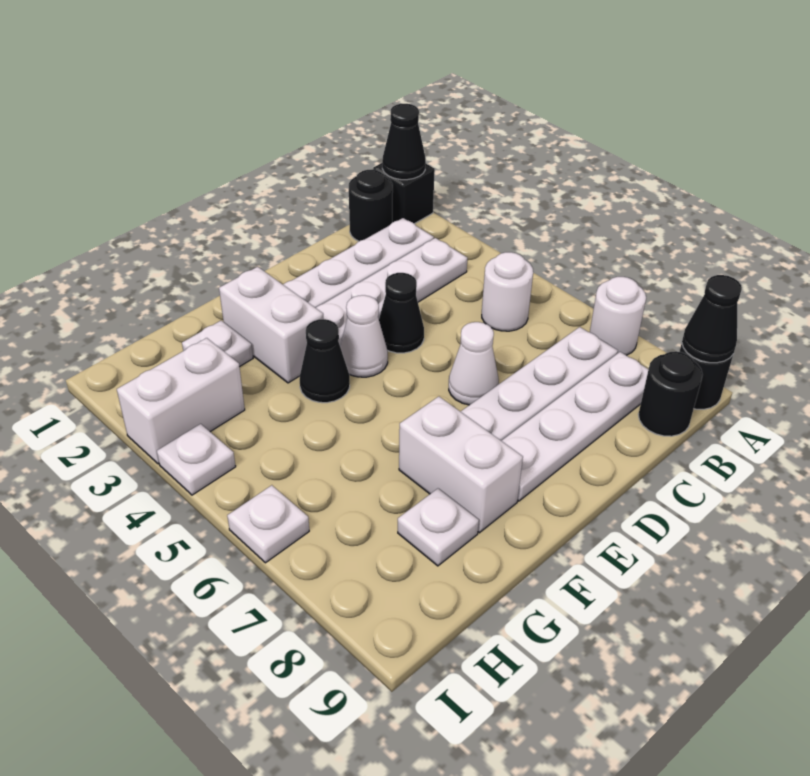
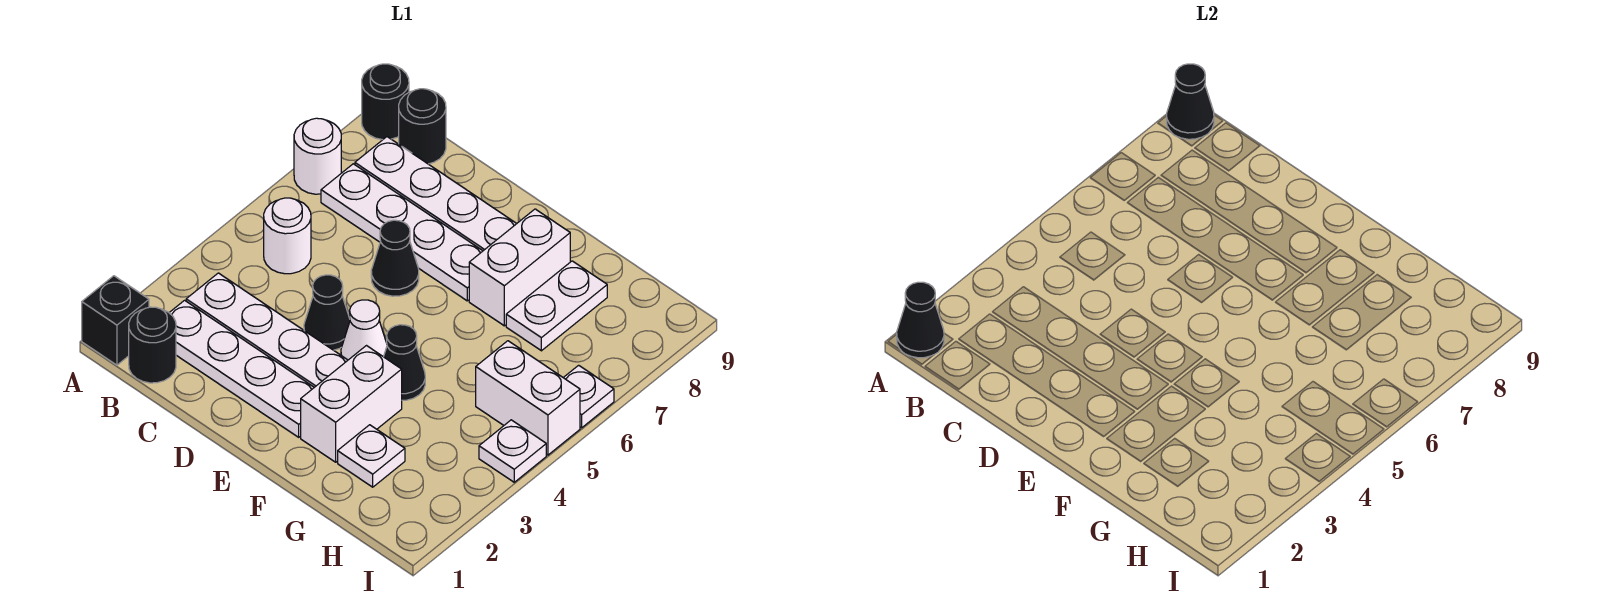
white cone D6 level 1 -> black cone D6 level 1
white plate G8 level 1 -> white plate G7:G8 level 1
white brick H3:I3 level 1 -> white brick H5:I5 level 1

